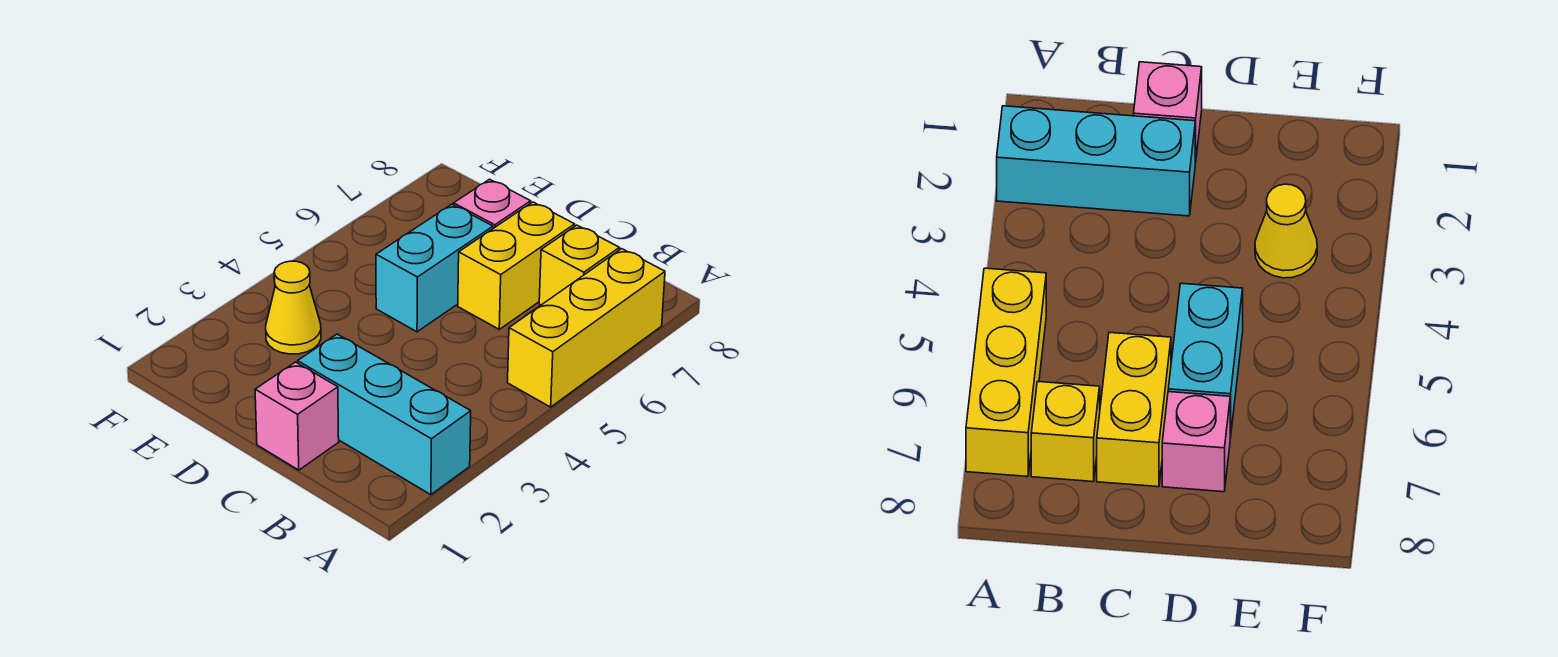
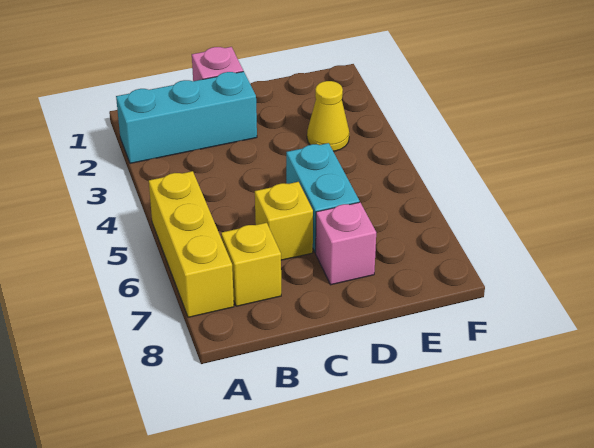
yellow brick C6:C7 level 1 -> yellow brick C6 level 1

